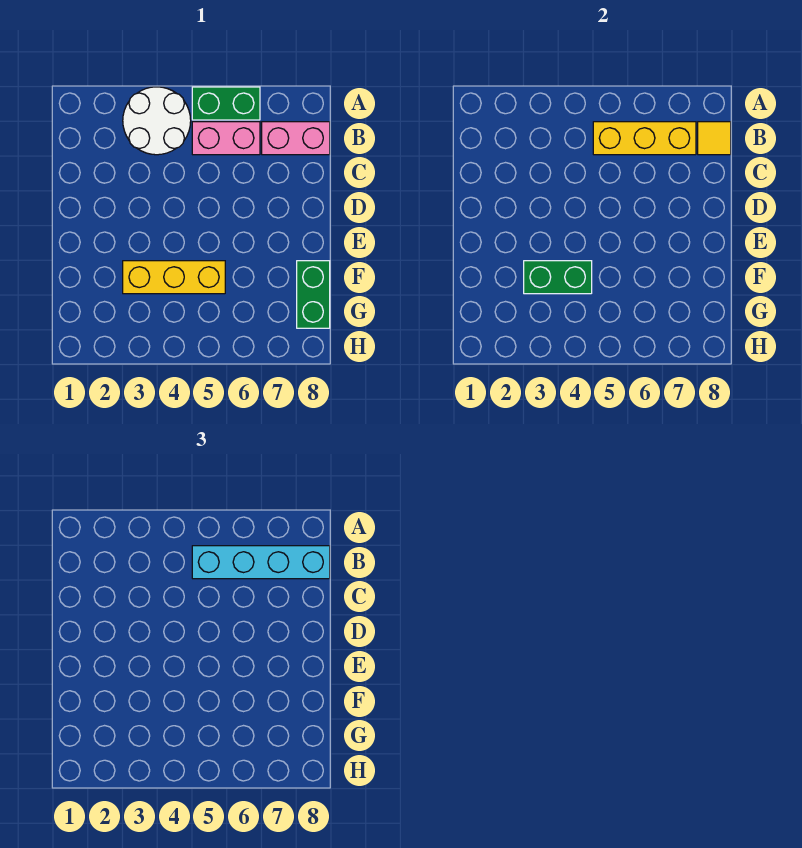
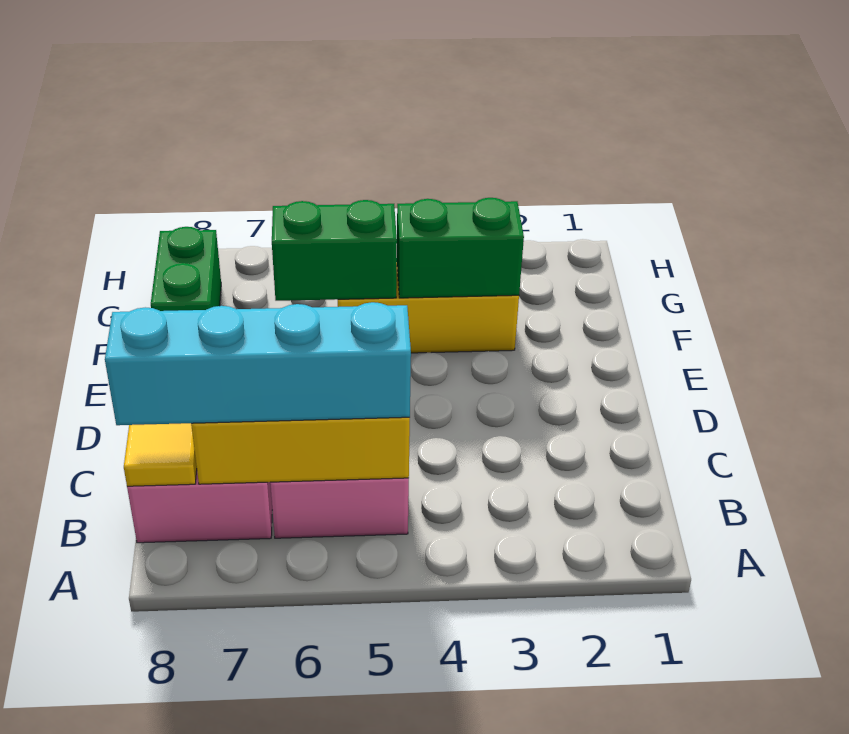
white round brick A3:B4 level 1 -> none
green brick A5:A6 level 1 -> green brick F5:F6 level 2

